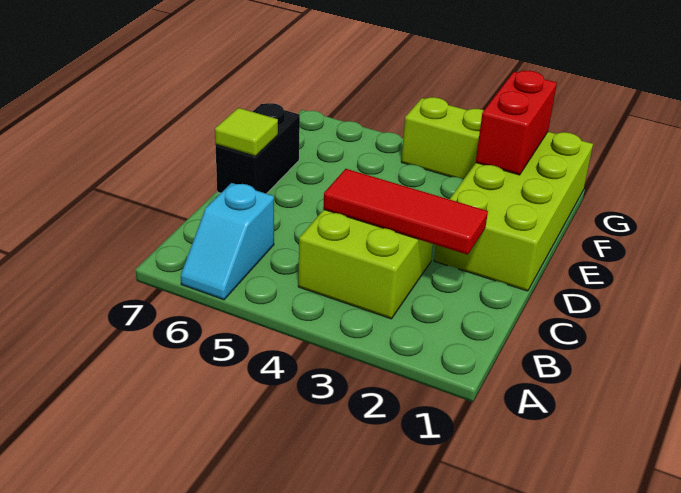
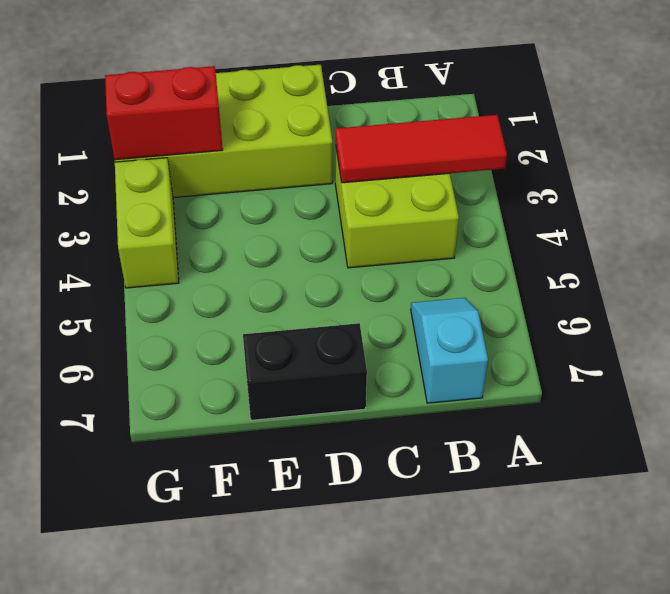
cyan slope A6:B6 level 1 top B -> cyan slope B6:B7 level 1 top 7
red tile C2:C4 level 2 -> red tile A3:C3 level 2
lime tile D7 level 2 -> none

